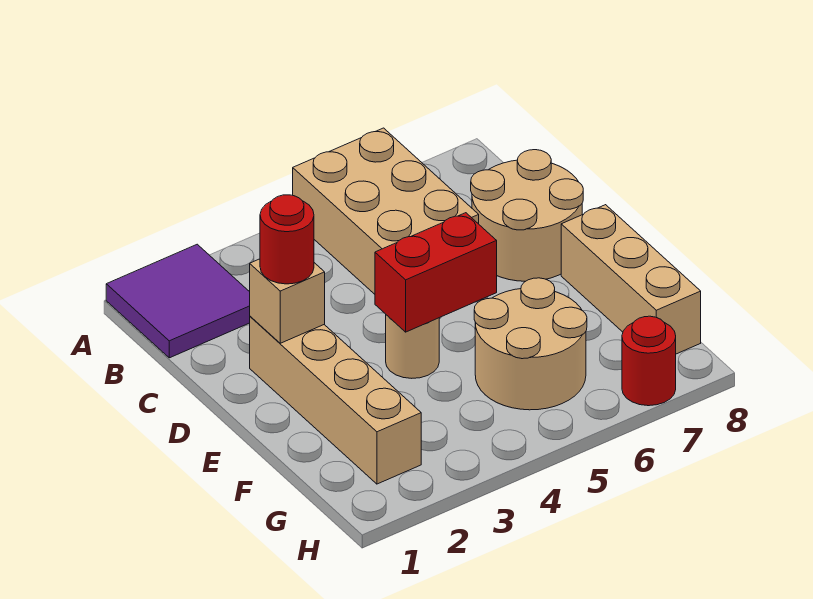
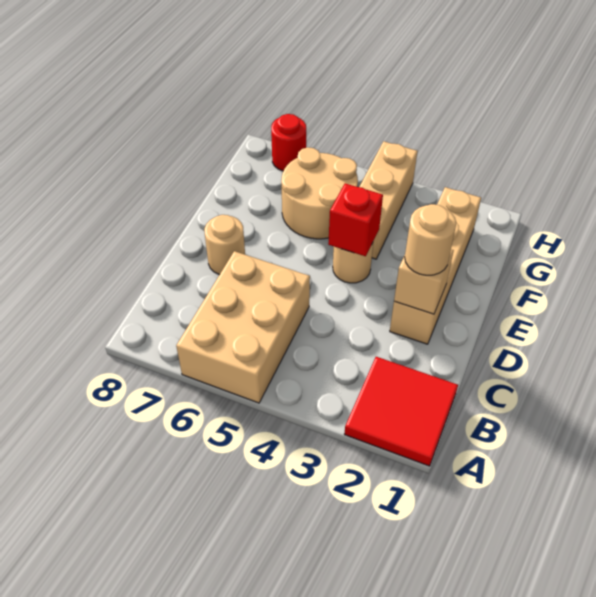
purple tile A1:B2 level 1 -> red tile A1:B2 level 1
tan round brick C7:D8 level 1 -> tan round brick D7 level 1
red round brick D2 level 3 -> tan round brick D2 level 3
red brick E4:E5 level 2 -> red brick E4 level 2
tan brick E8:G8 level 1 -> tan brick F4:H4 level 1

